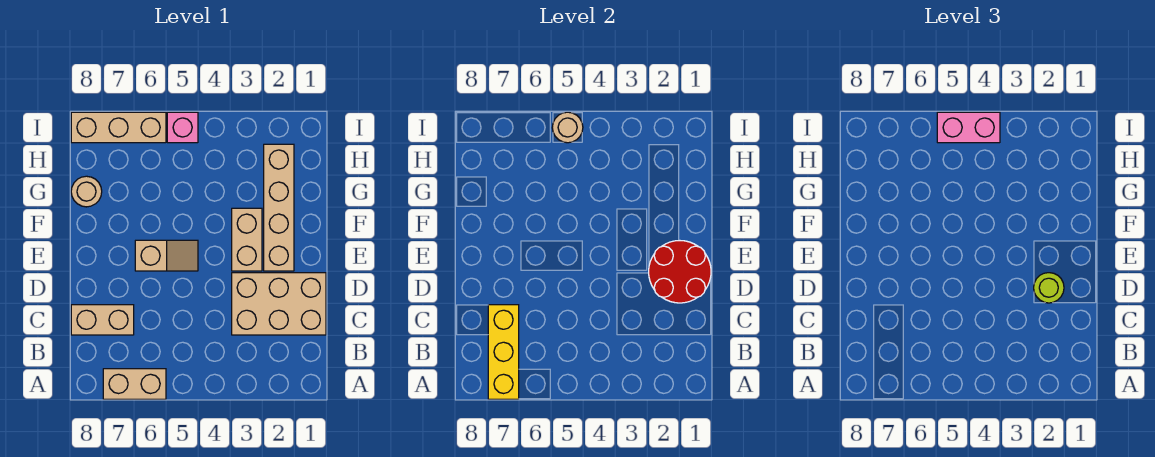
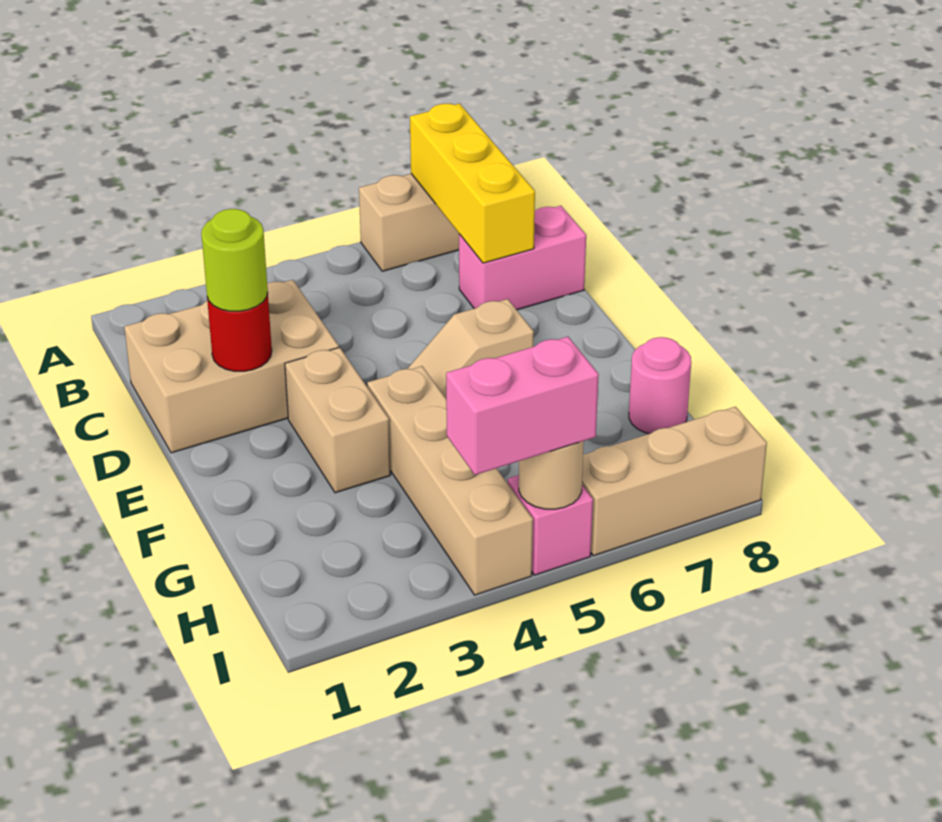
tan brick C7:C8 level 1 -> pink brick C7:C8 level 1
red round brick D1:E2 level 2 -> red round brick D2 level 2
tan brick E2:H2 level 1 -> tan brick F4:I4 level 1
tan round brick G8 level 1 -> pink round brick G8 level 1

